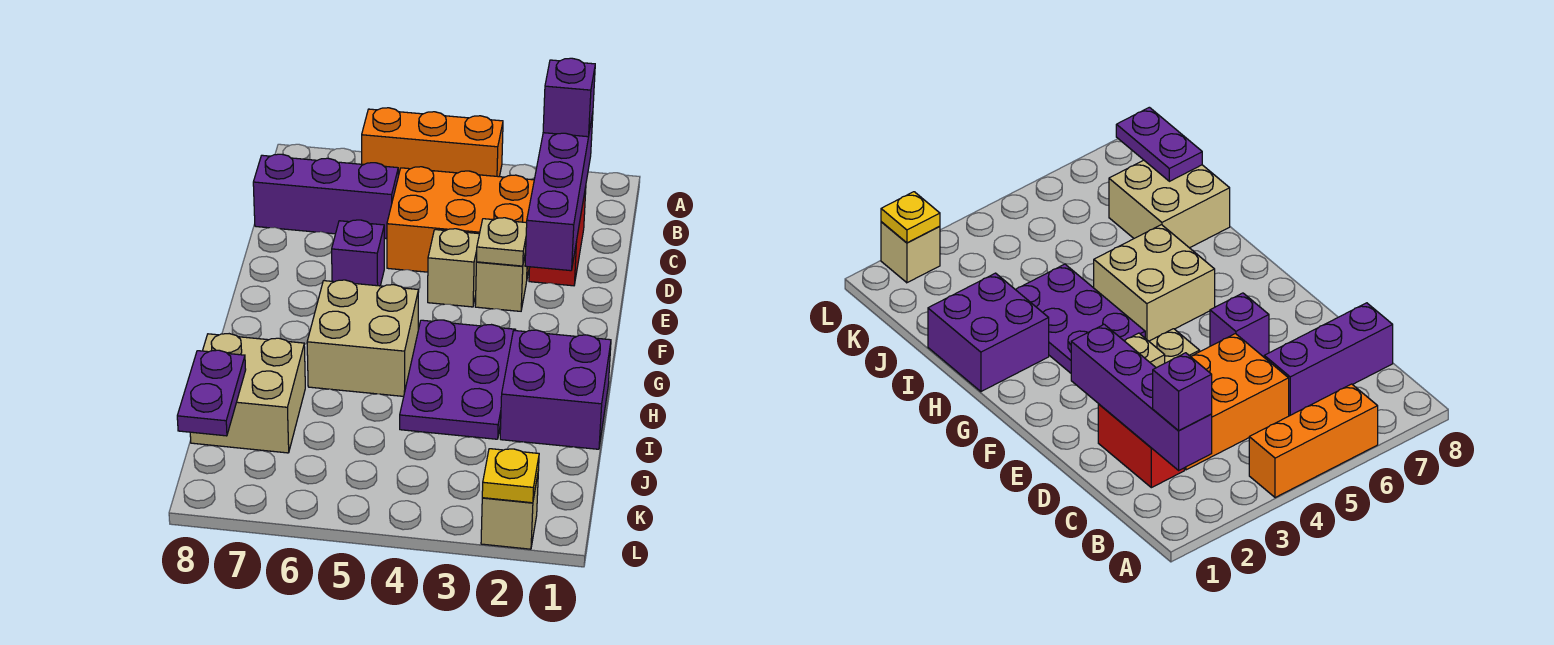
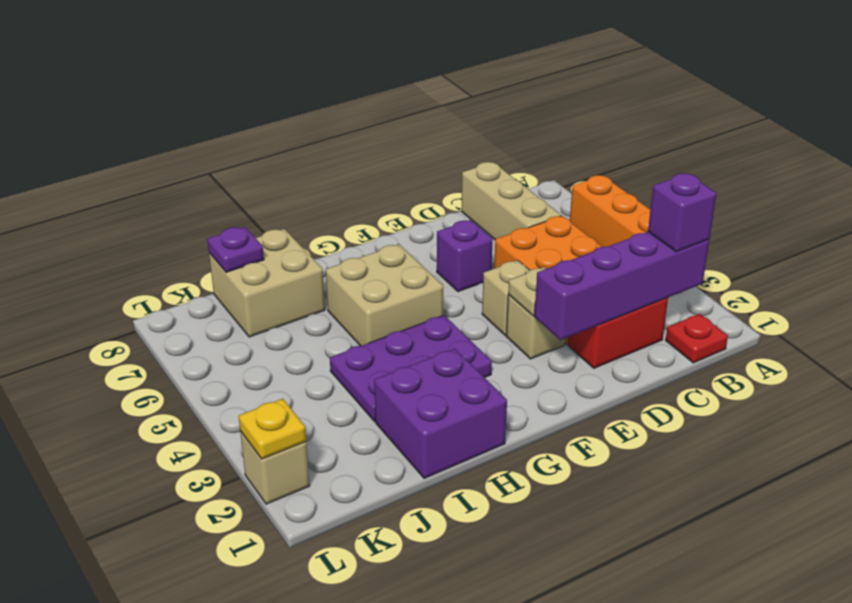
none -> red plate B1 level 1
purple brick C6:C8 level 1 -> tan brick C6:C8 level 1
purple plate J8:K8 level 2 -> purple plate J8 level 2

